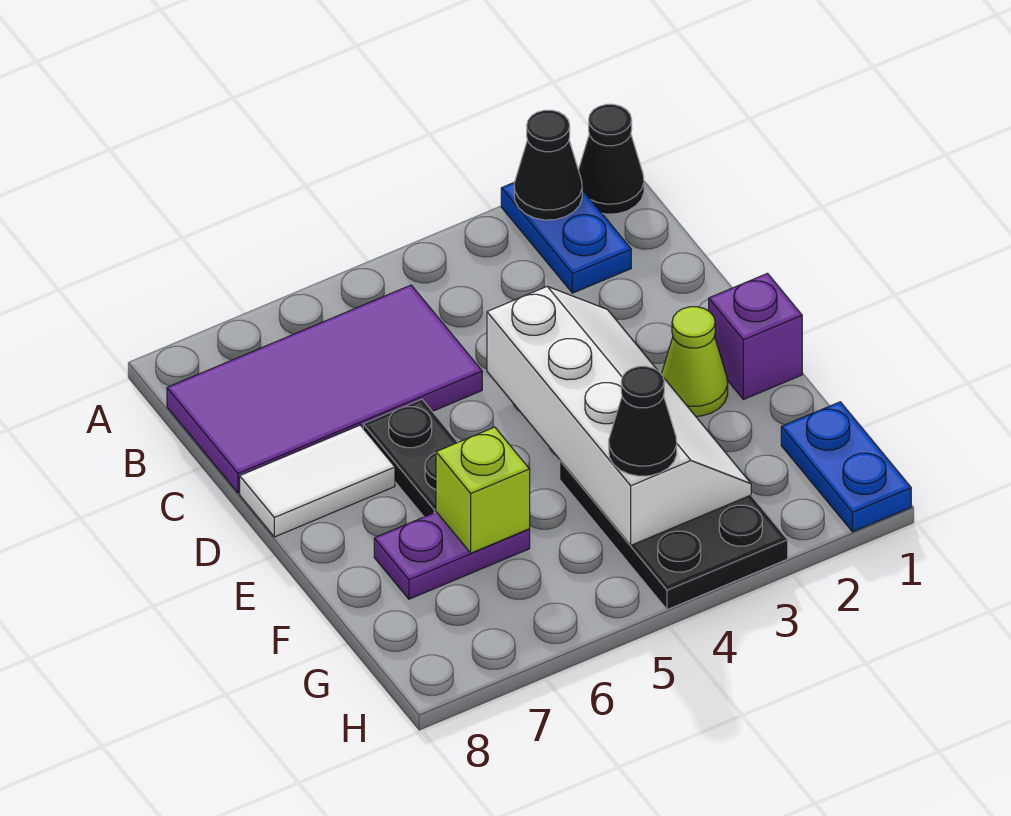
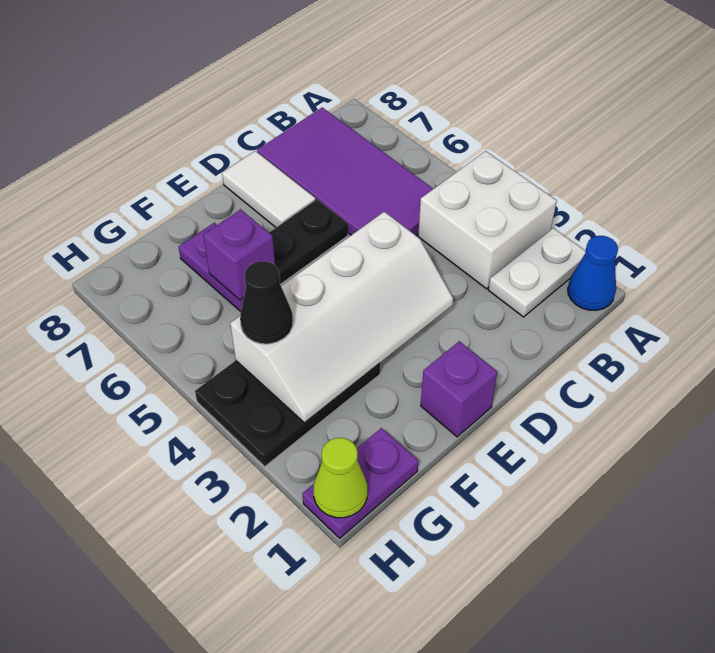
black cone A1 level 1 -> blue cone A1 level 1
blue plate A2:B2 level 1 -> white plate A2:B2 level 1
black cone A2 level 2 -> none
none -> white brick A3:B4 level 1
lime cone E2 level 1 -> lime cone H1 level 2
lime brick F6 level 2 -> purple brick F6 level 2
blue plate G1:H1 level 1 -> purple plate G1:H1 level 1

